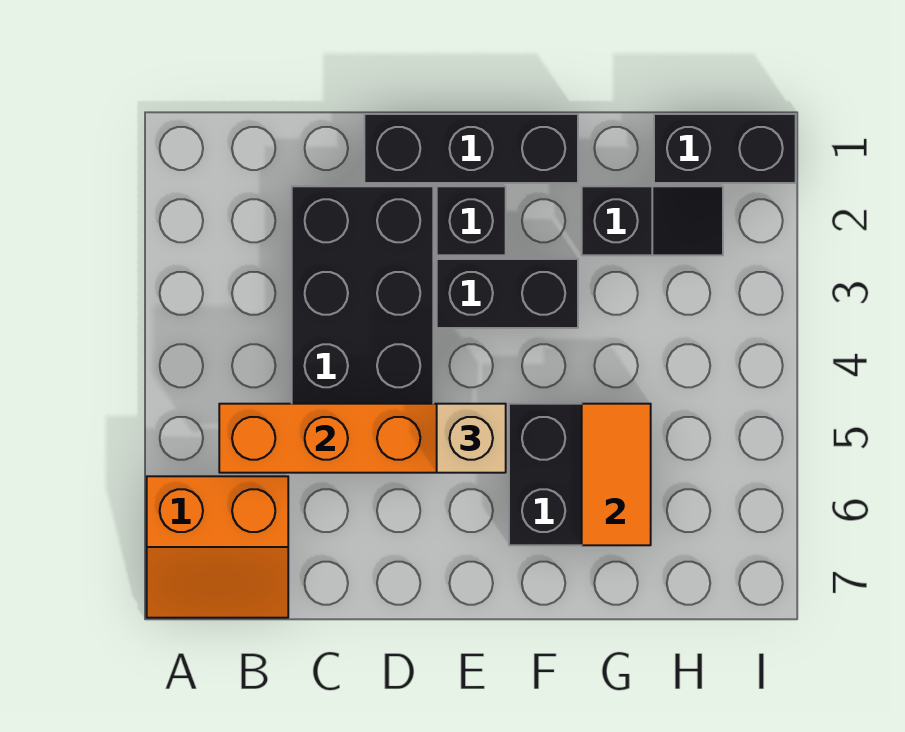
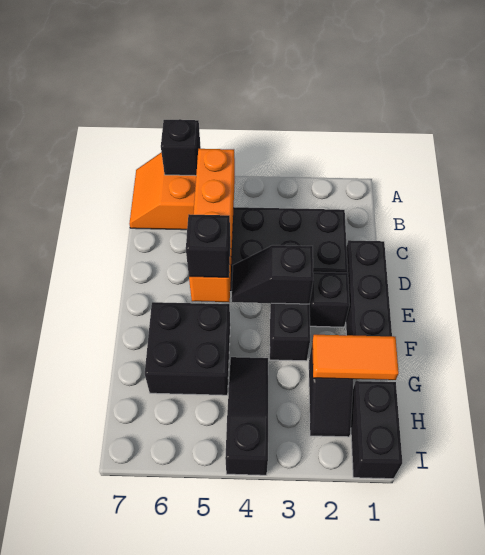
none -> black brick A6 level 2
none -> black slope E3:E4 level 2 top 3
tan brick E5 level 3 -> black brick E5 level 3
none -> black slope G4:I4 level 1 top I
orange tile G5:G6 level 2 -> orange tile G1:G2 level 2

